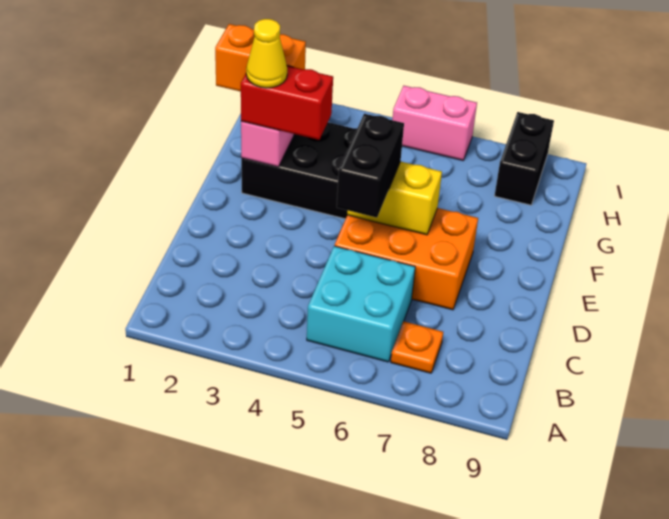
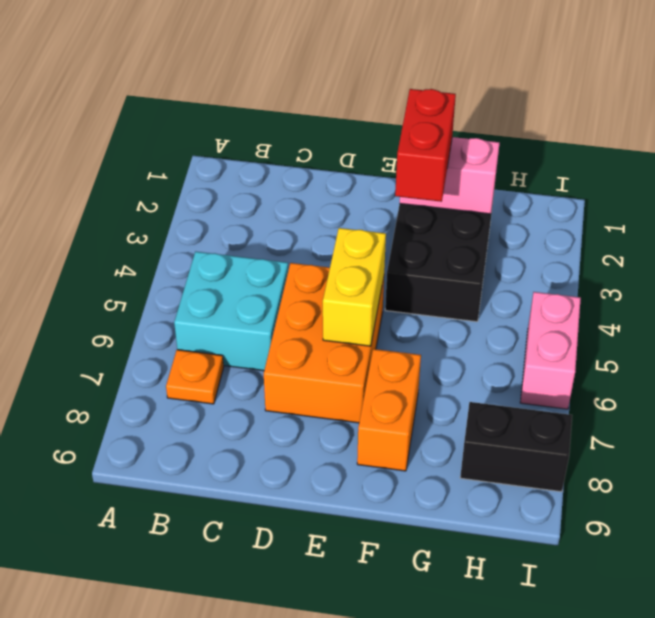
black brick D5:E5 level 3 -> none
yellow cone F2 level 4 -> none
orange brick G1:G2 level 3 -> orange brick F7:F8 level 1

